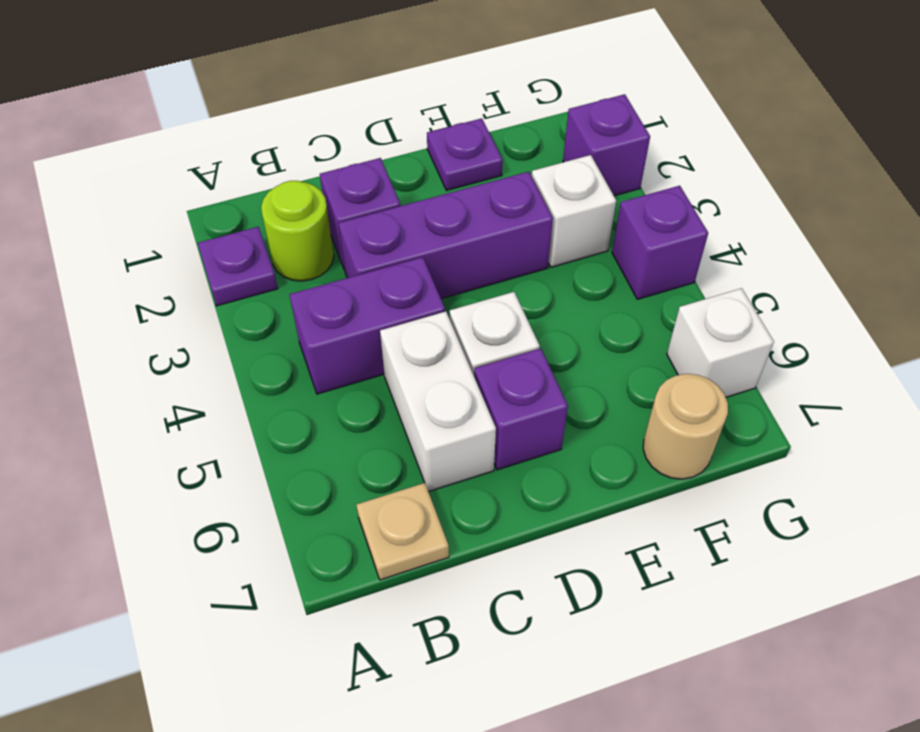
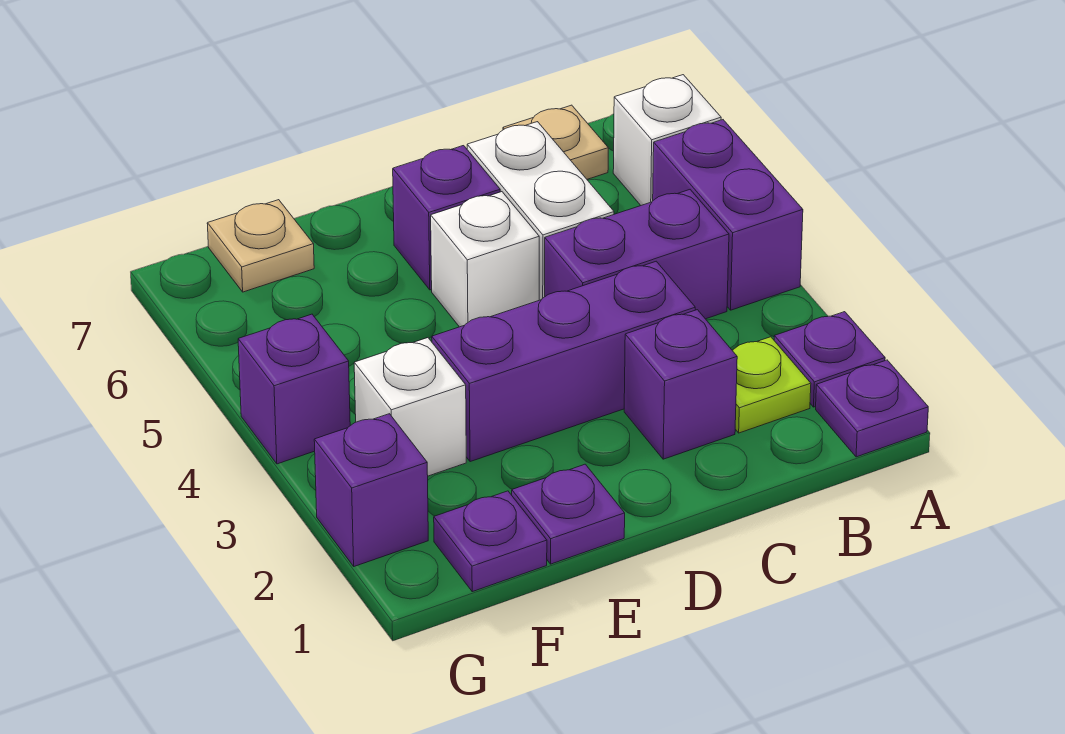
none -> purple plate A1 level 1
none -> purple brick A4:A5 level 1
lime round brick B2 level 1 -> lime plate B2 level 1
none -> purple plate F1 level 1
tan round brick F7 level 1 -> tan plate F7 level 1
white brick G6 level 1 -> white brick A6 level 1

